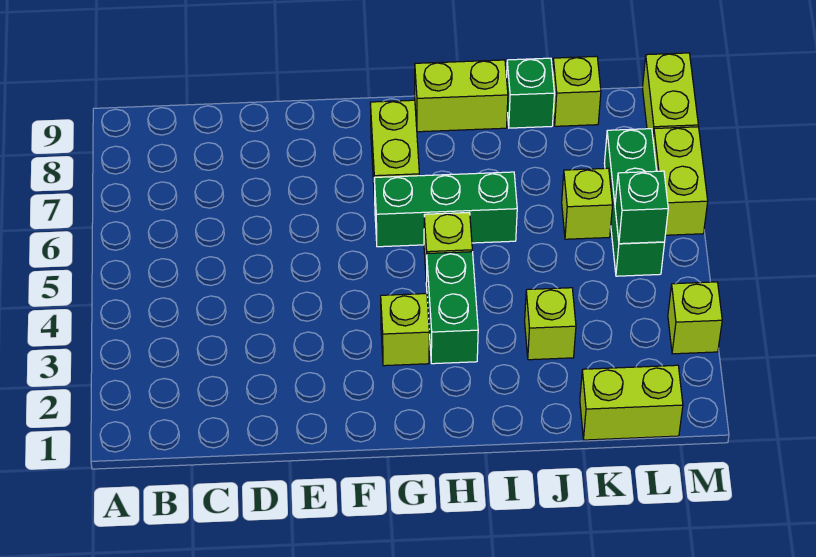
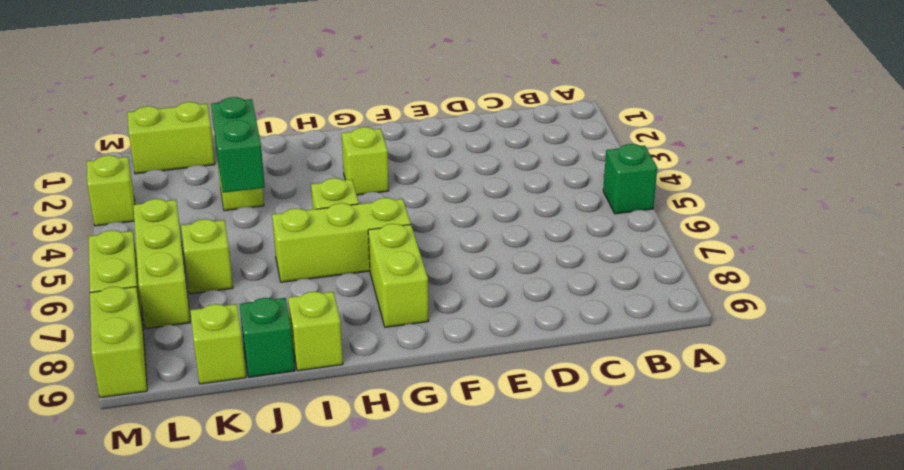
green brick G6:I6 level 1 -> lime brick G6:I6 level 1
green brick H3:H4 level 1 -> green brick J3:J4 level 2
lime brick H9:I9 level 1 -> lime brick I9 level 1
green brick L5:L7 level 1 -> lime brick L5:L7 level 1
green brick L5 level 2 -> green brick A5 level 1

